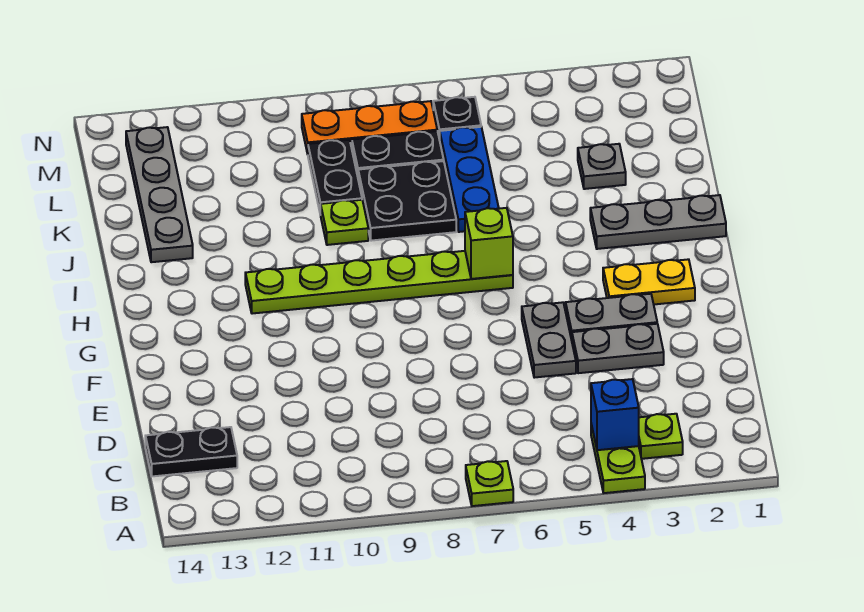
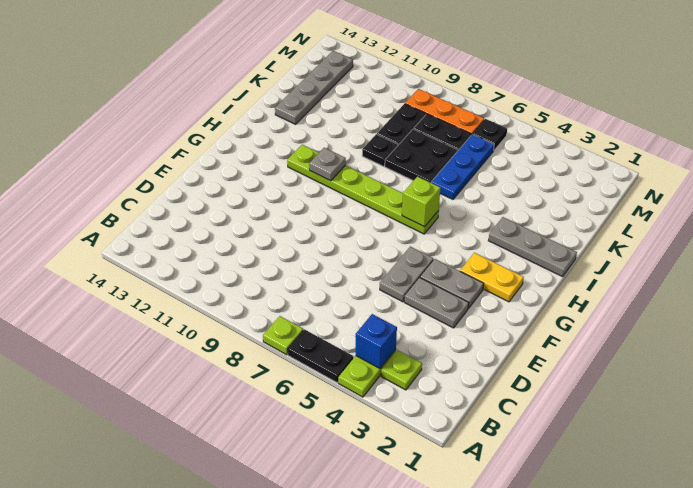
black plate C13:C14 level 1 -> black plate A5:A6 level 1
lime plate J9 level 1 -> black plate J9 level 1
grey plate K3 level 1 -> grey plate H10 level 2

